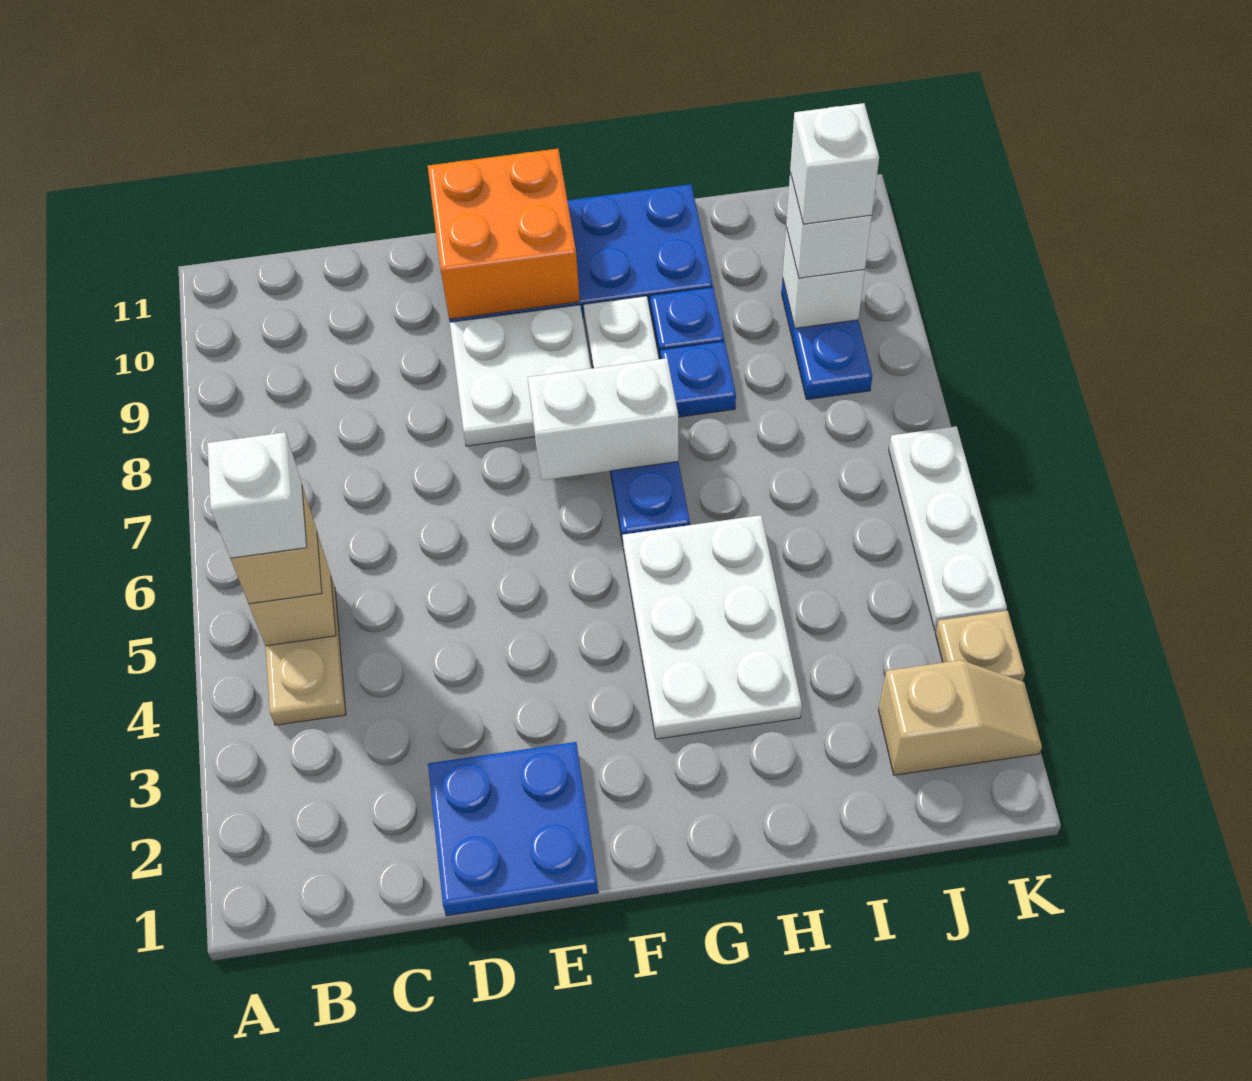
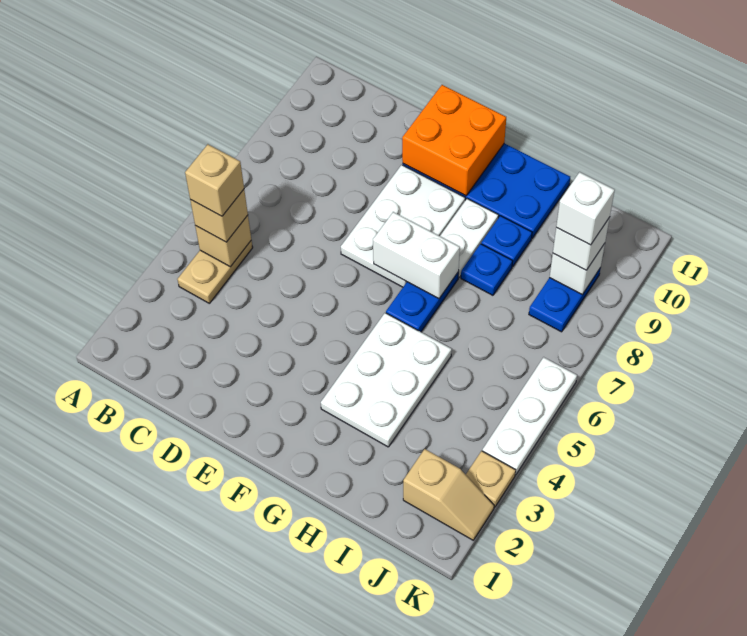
white brick B5 level 4 -> tan brick B5 level 4
blue plate D1:E2 level 1 -> none
white plate E8:F9 level 1 -> white plate E7:F9 level 1

